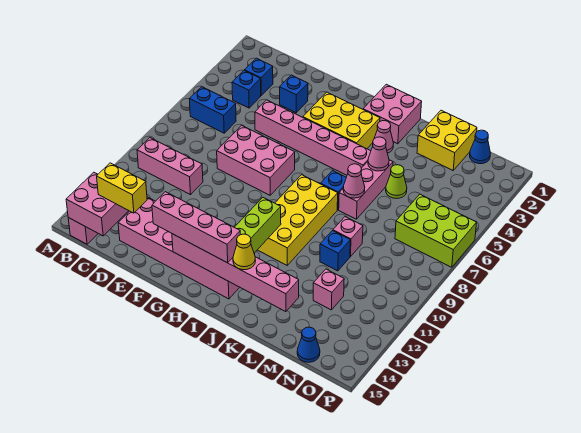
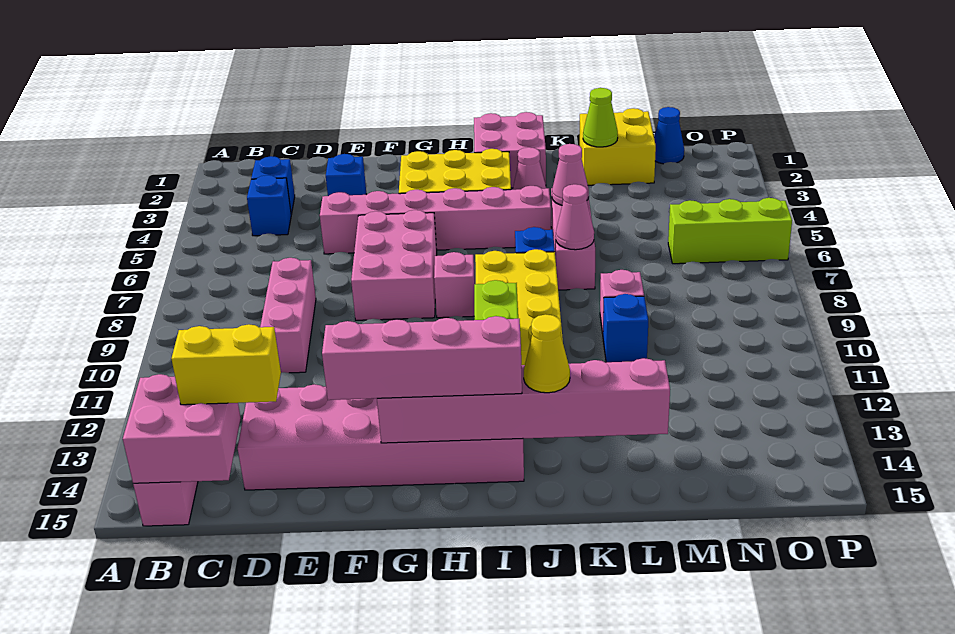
blue brick B6:C6 level 1 -> none
pink brick B10:D10 level 1 -> pink brick D8:D10 level 1
pink brick E7:G8 level 1 -> pink brick F6:G8 level 1
lime cone L5 level 1 -> lime cone L2 level 2
pink brick M12 level 1 -> pink brick H8 level 1
lime brick N6:P7 level 1 -> lime brick N6:P6 level 1
blue cone N15 level 1 -> none

